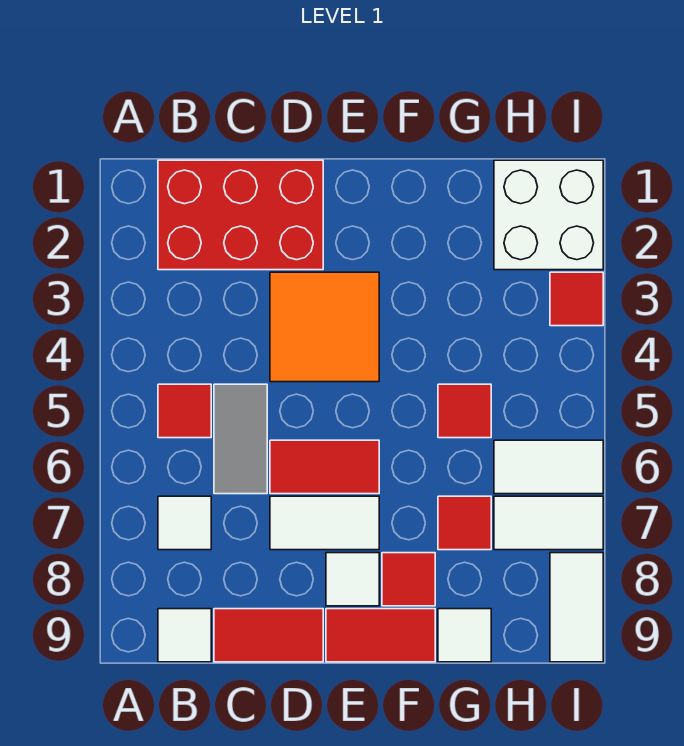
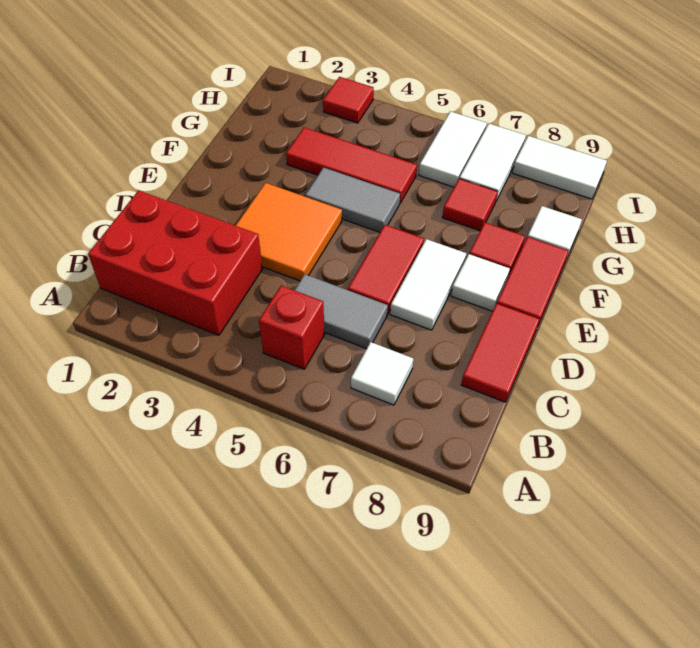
red brick B1:D2 level 1 -> red brick B1:C3 level 1
red tile B5 level 1 -> red brick B5 level 1
white tile B9 level 1 -> none
none -> grey tile F4:F5 level 1
red tile G5 level 1 -> red tile G3:G5 level 1
white brick H1:I2 level 1 -> none

